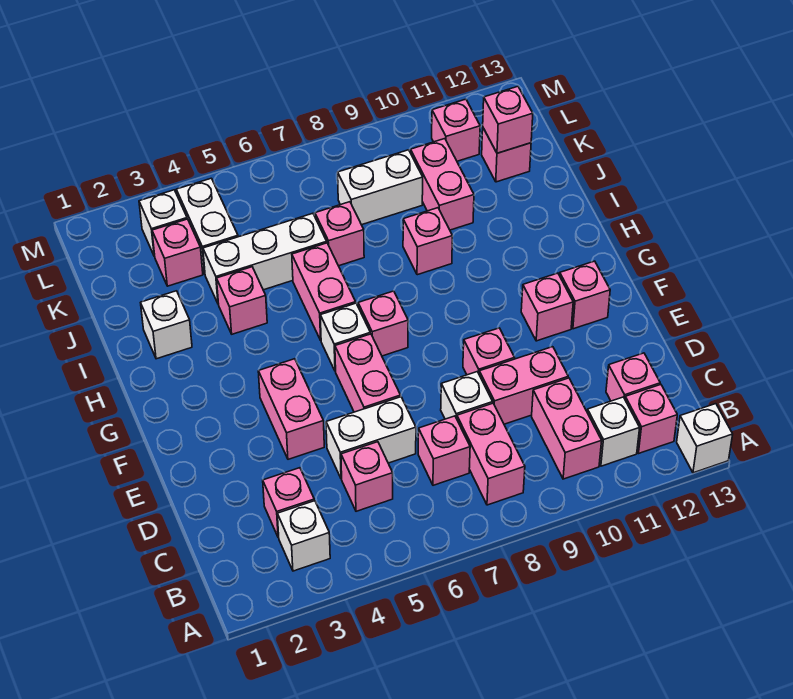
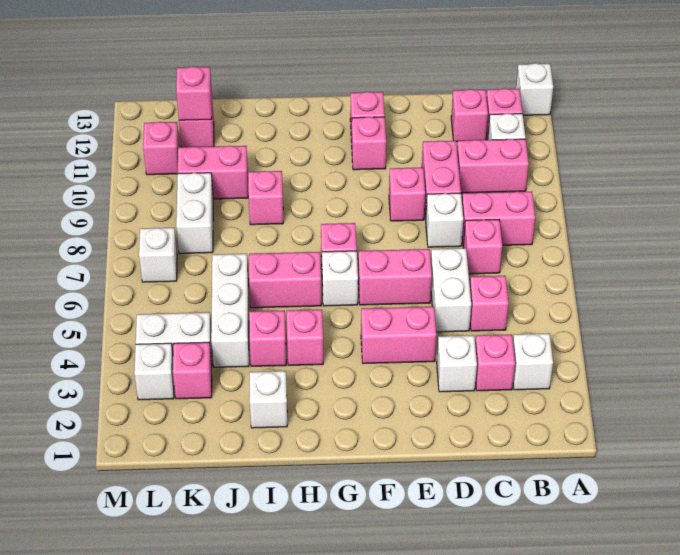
none -> white brick D3 level 1
pink brick J7 level 1 -> pink brick H4 level 1
none -> white brick L7 level 1

